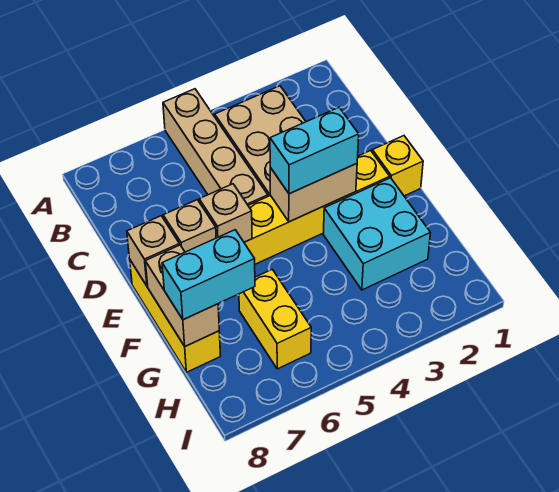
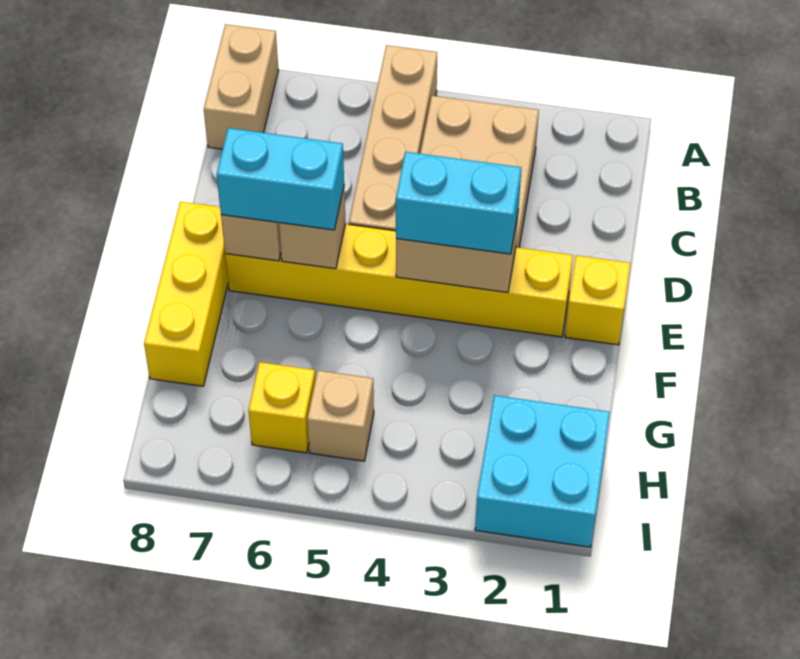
tan brick E8 level 2 -> tan brick H5 level 1
cyan brick F2:G3 level 1 -> cyan brick H1:I2 level 1
tan brick F8:G8 level 2 -> tan brick A8:B8 level 1
yellow brick G6:H6 level 1 -> yellow brick H6 level 1
cyan brick G7:G8 level 3 -> cyan brick E6:E7 level 3

